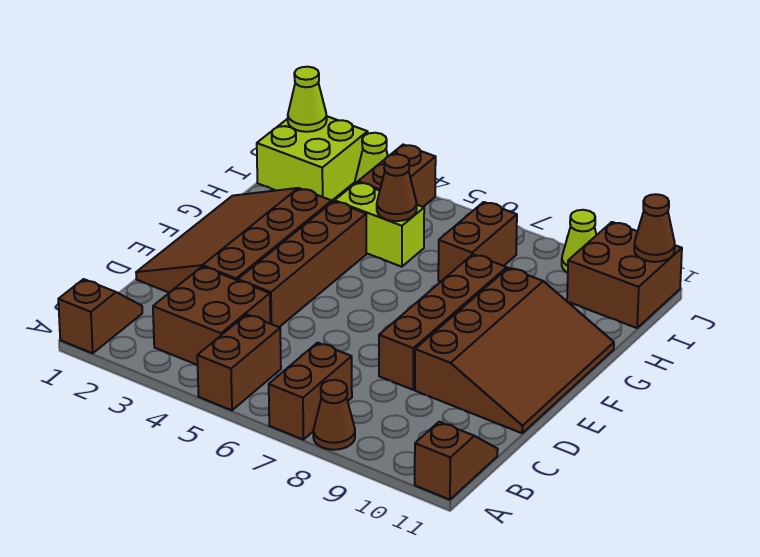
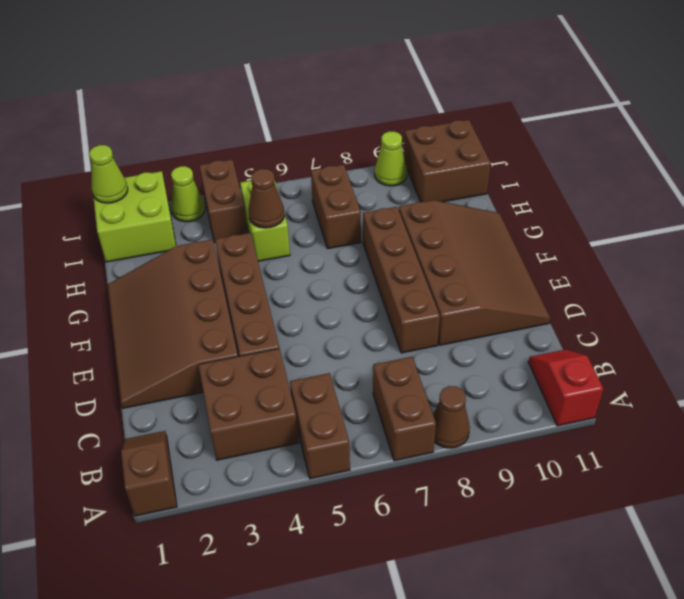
brown slope A11:B11 level 1 top A -> red slope A11:B11 level 1 top A
lime brick H4:H5 level 1 -> lime brick H5:I5 level 1
brown cone J11 level 2 -> none

